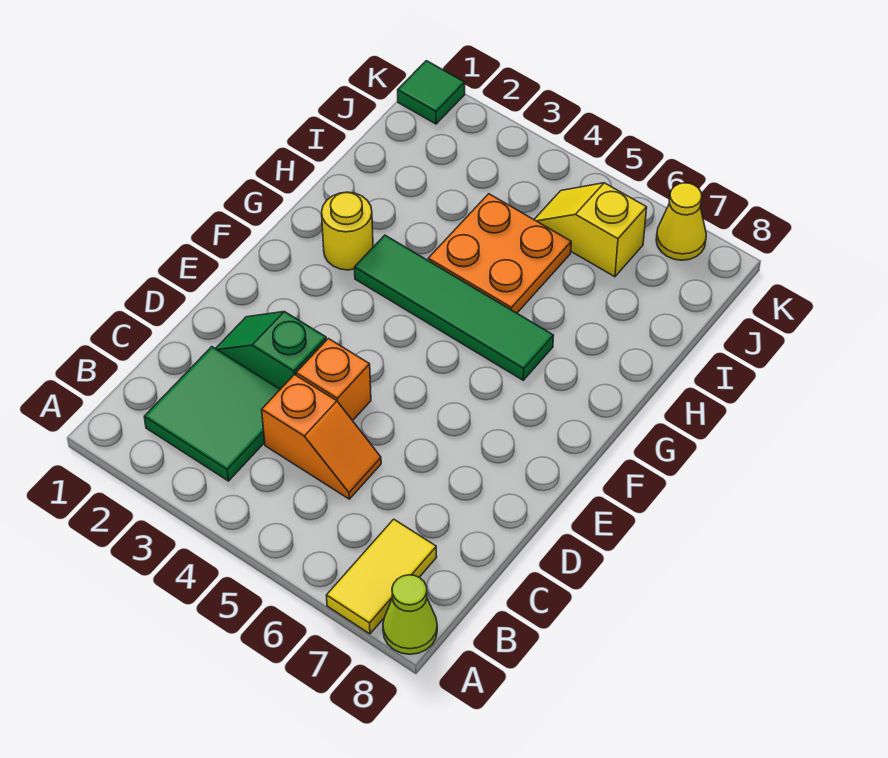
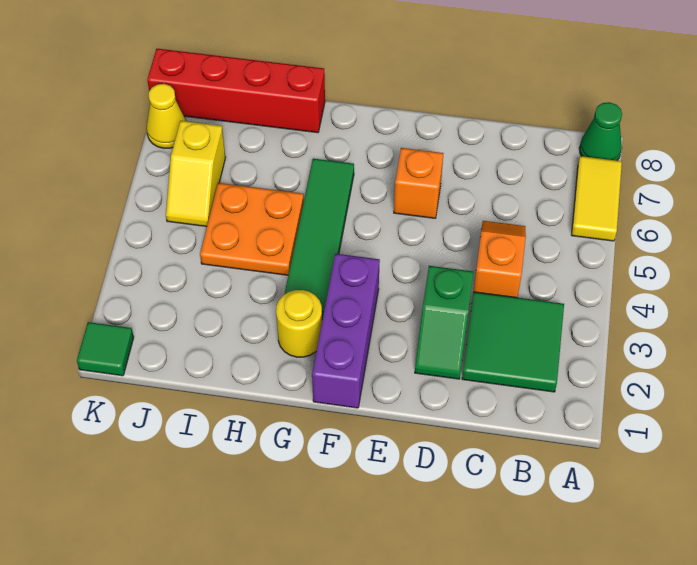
yellow tile A7:B7 level 1 -> yellow tile A6:A7 level 1
lime cone A8 level 1 -> green cone A8 level 1
orange brick D4 level 1 -> orange brick E6 level 1
none -> purple brick F1:F3 level 1
none -> red brick H8:K8 level 1

